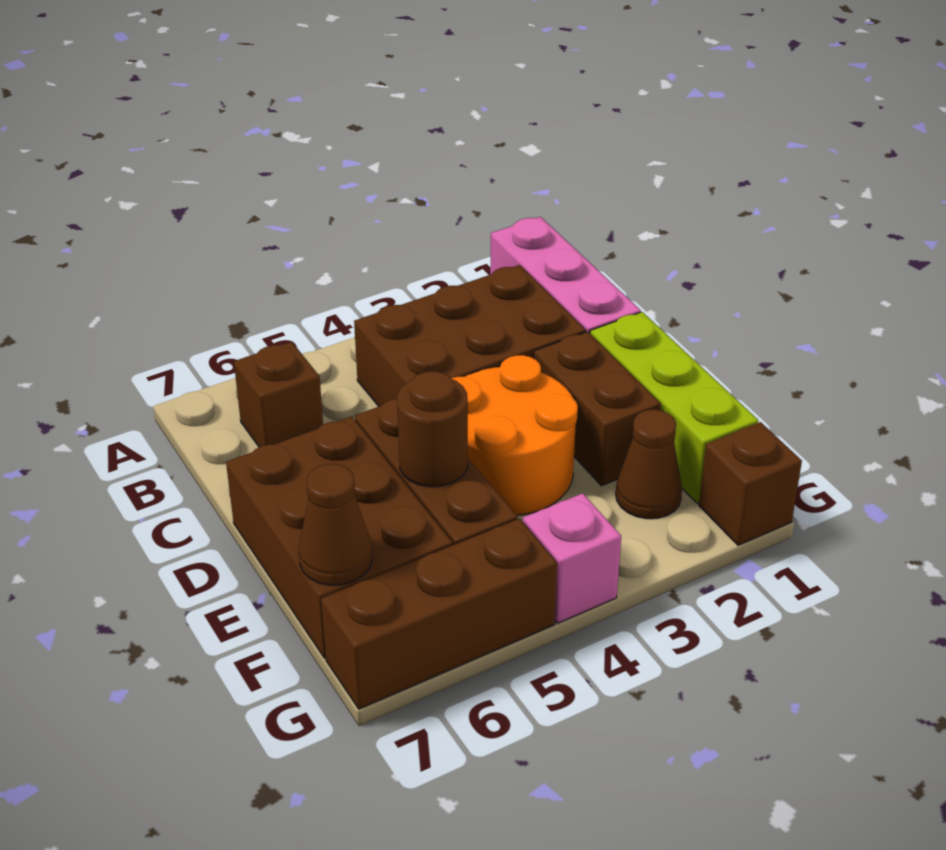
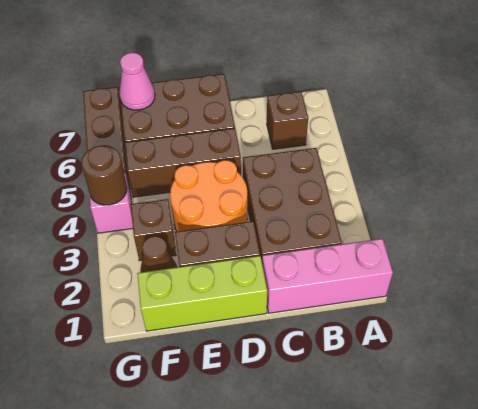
brown round brick E5 level 2 -> brown round brick G4 level 2
brown cone F7 level 2 -> pink cone F7 level 2
brown brick G1 level 1 -> brown brick F3 level 1

